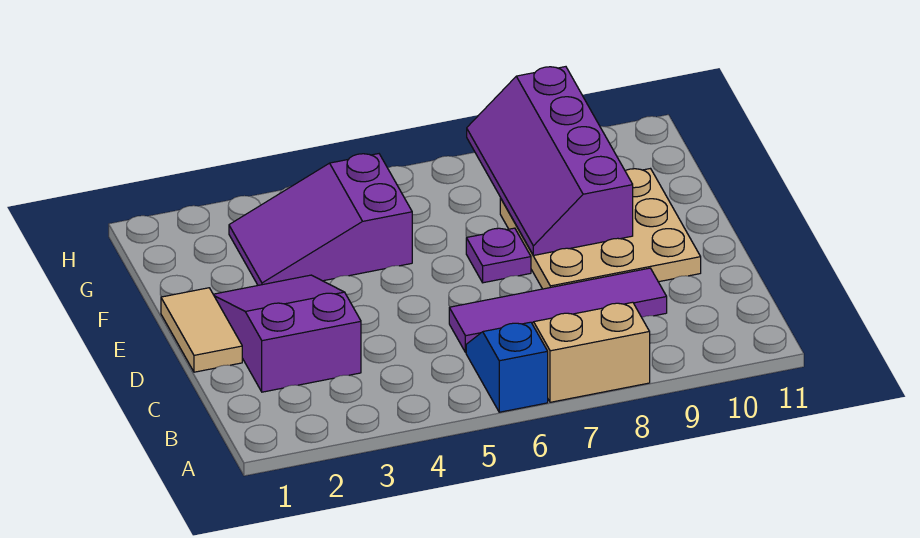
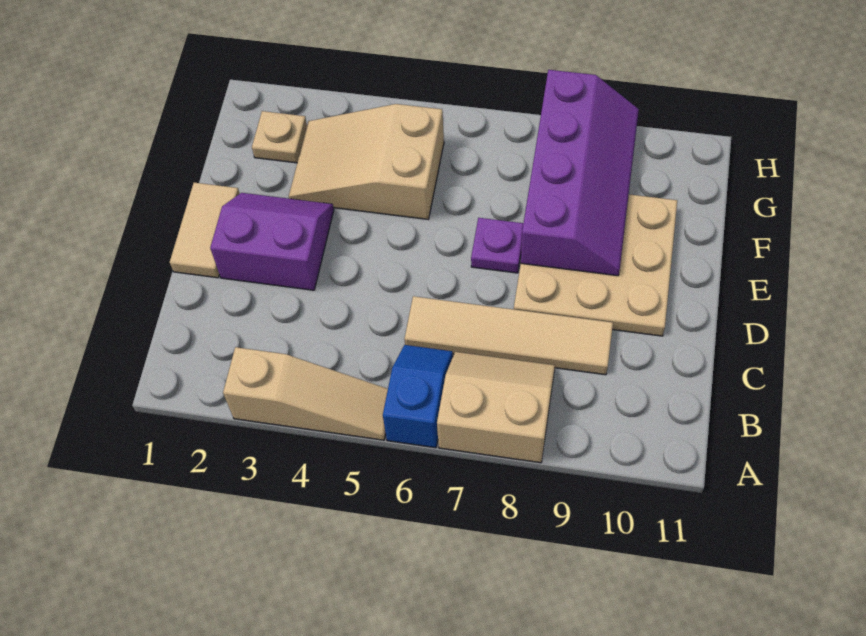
none -> tan slope A3:A5 level 1 top 3
purple slope C2:E3 level 1 top C -> purple slope D2:E3 level 1 top D
purple tile C6:C9 level 1 -> tan tile C6:C9 level 1
purple slope E8:H9 level 2 top 9 -> purple slope E8:H9 level 2 top 8
purple slope F3:G5 level 1 top 5 -> tan slope F3:G5 level 1 top 5
none -> tan plate G2 level 1

